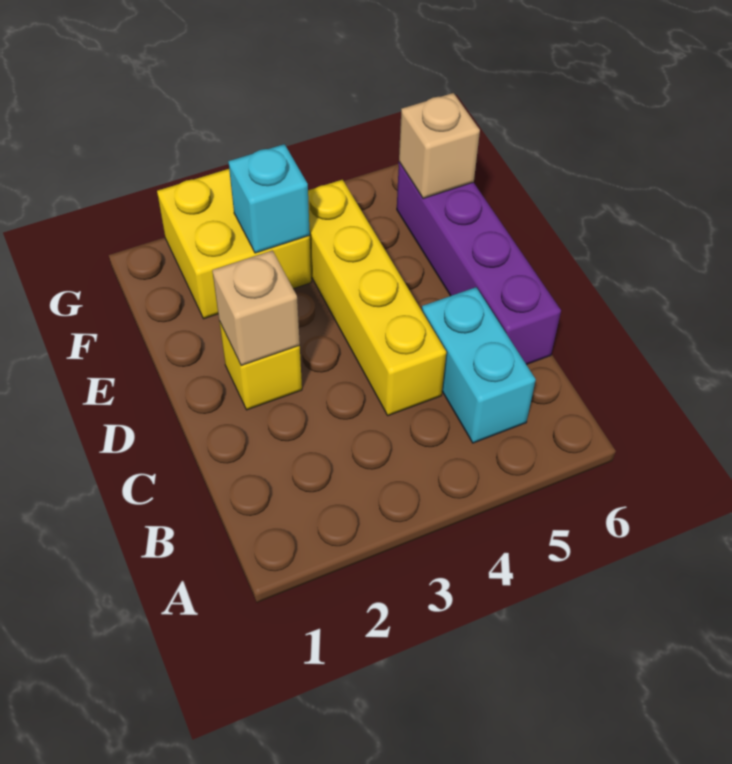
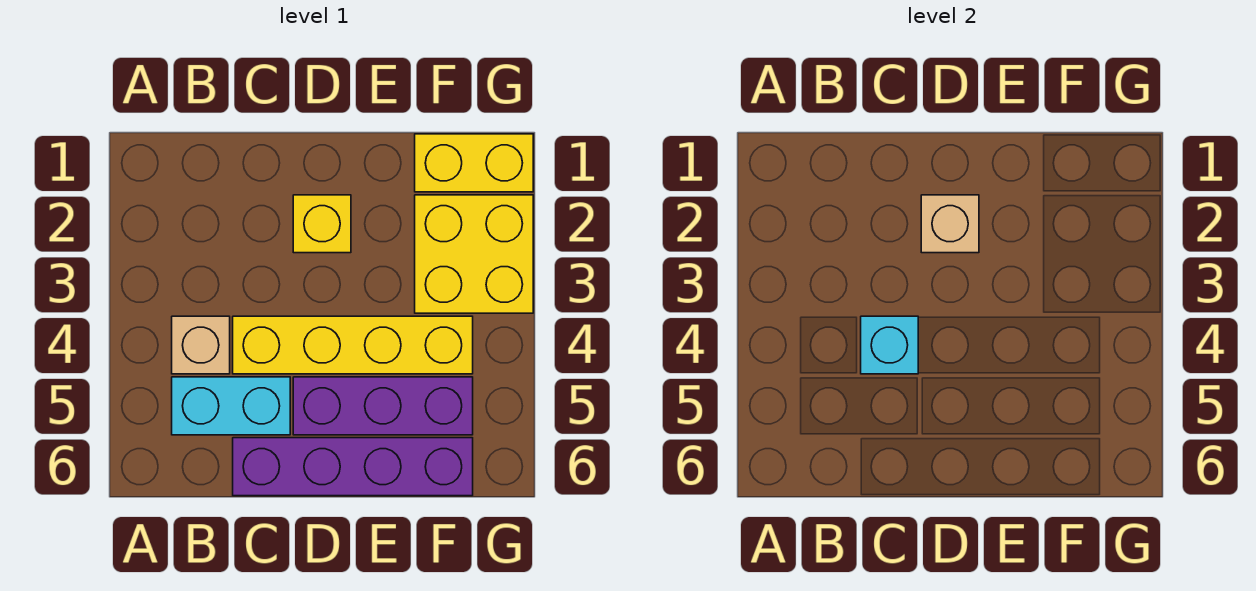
none -> purple brick D5:F5 level 1
none -> yellow brick F1:G1 level 1
cyan brick F3 level 2 -> cyan brick C4 level 2
tan brick F6 level 2 -> tan brick B4 level 1

